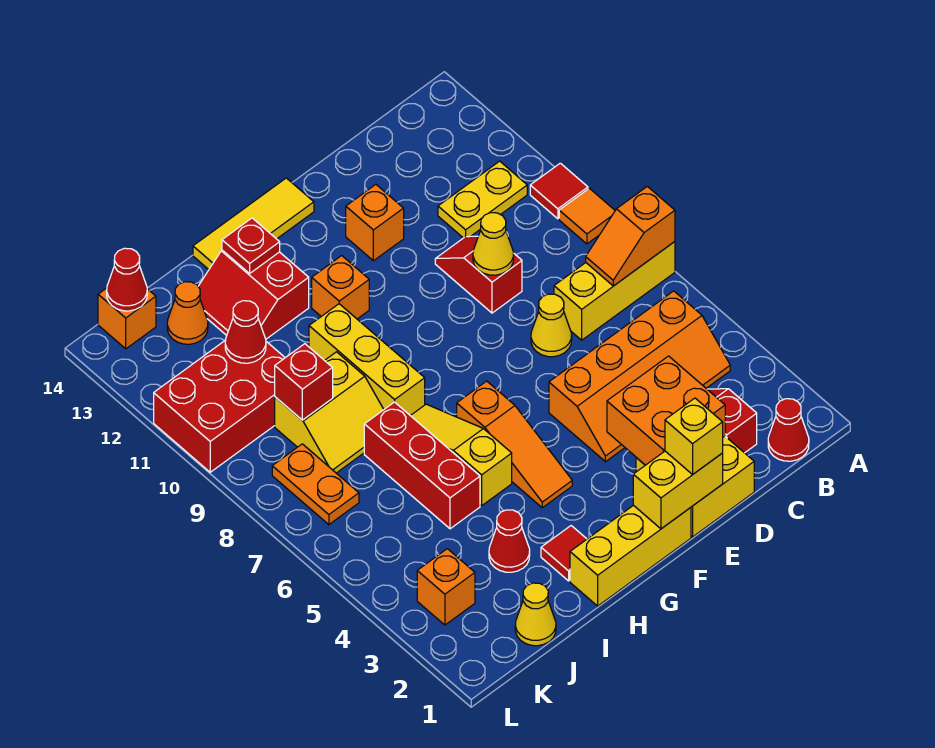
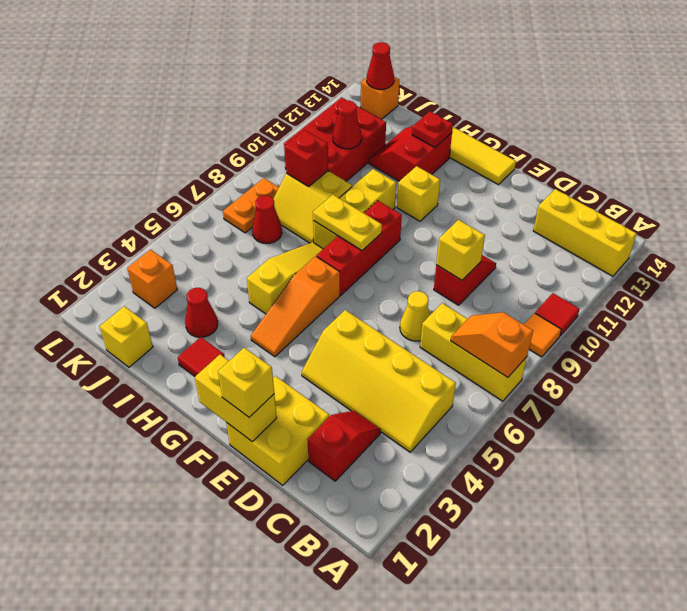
red cone B1 level 1 -> red cone J7 level 1
orange slope B4:E5 level 1 top 5 -> yellow slope B4:E5 level 1 top 5
yellow plate B11:C11 level 1 -> yellow plate G8:H8 level 2
orange brick D2:E3 level 2 -> none
yellow cone D9 level 2 -> yellow brick D9 level 2
orange brick E12 level 1 -> none
yellow brick F1:H1 level 1 -> yellow brick A13:C13 level 1
orange brick G11 level 1 -> yellow brick G11 level 1
red brick I5:I7 level 1 -> red brick G7:G9 level 1
yellow cone J1 level 1 -> yellow brick J1 level 1
red brick J10:L11 level 1 -> red brick J10:K12 level 1
orange cone J13 level 1 -> none

